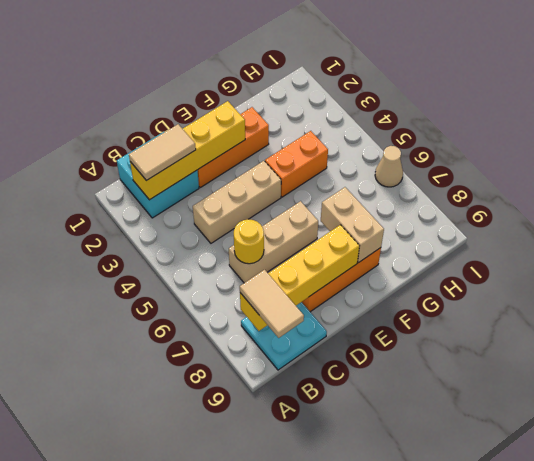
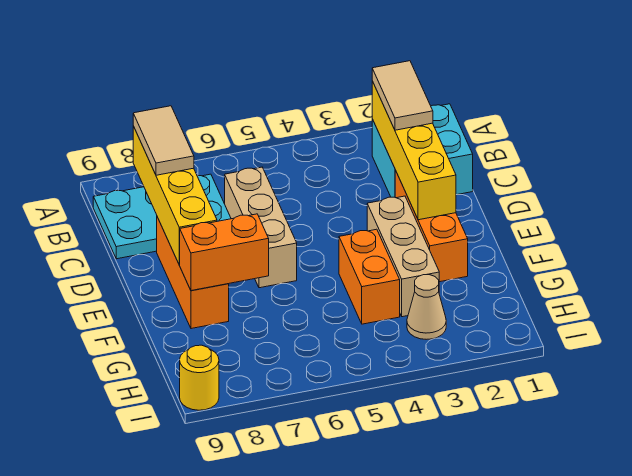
cyan plate B8:C9 level 1 -> cyan plate B7:C9 level 1
tan tile B8:B9 level 3 -> tan tile B8:C8 level 3
tan brick C4:E4 level 1 -> tan brick E3:G3 level 1
yellow round brick C6 level 2 -> yellow round brick I9 level 1
tan brick F7:F8 level 2 -> orange brick F7:F8 level 2
tan cone I6 level 1 -> tan cone H3 level 1

